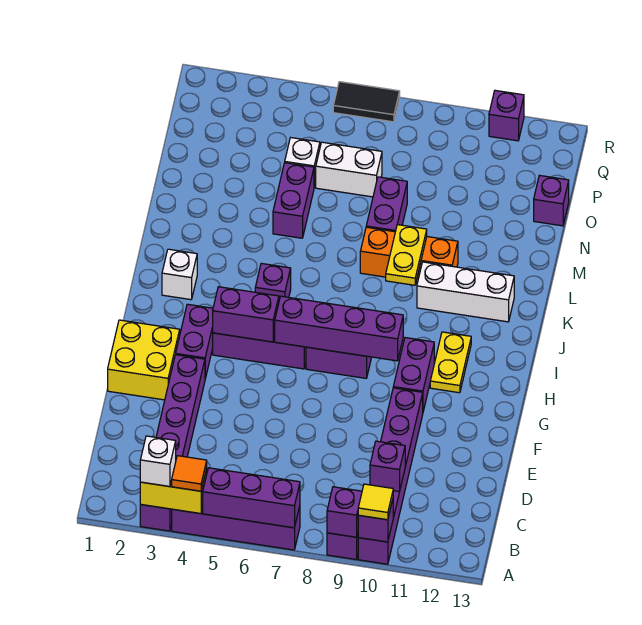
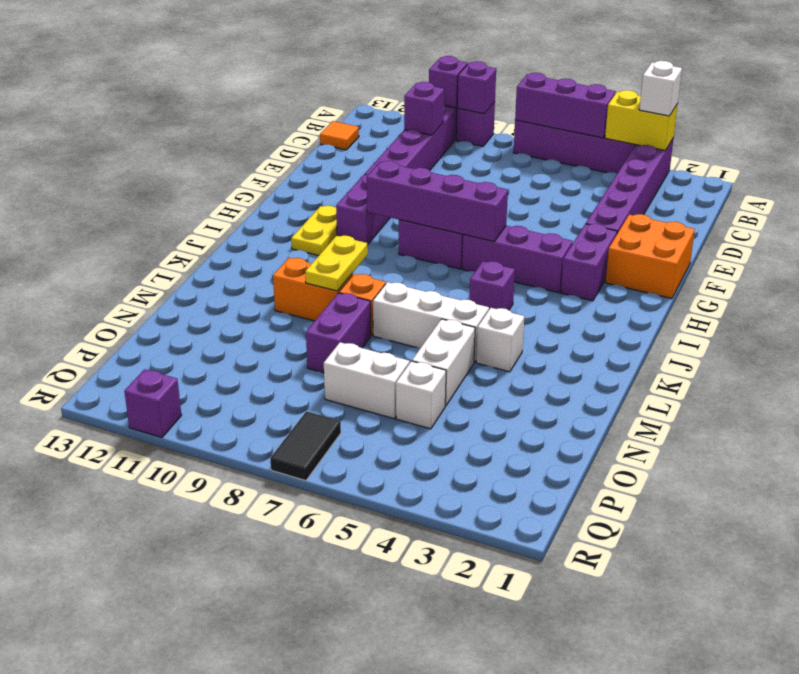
orange tile A4 level 3 -> orange tile C13 level 1
yellow tile A10 level 3 -> none
yellow brick F1:G2 level 1 -> orange brick F1:G2 level 1
purple brick H4:H5 level 2 -> none
white brick J2 level 1 -> white brick L4 level 1
white brick K10:K12 level 1 -> white brick L5:L7 level 1
purple brick M5:N5 level 1 -> white brick M5:N5 level 1
purple brick O13 level 1 -> none
black tile R6:R7 level 1 -> black tile Q7:R7 level 1

